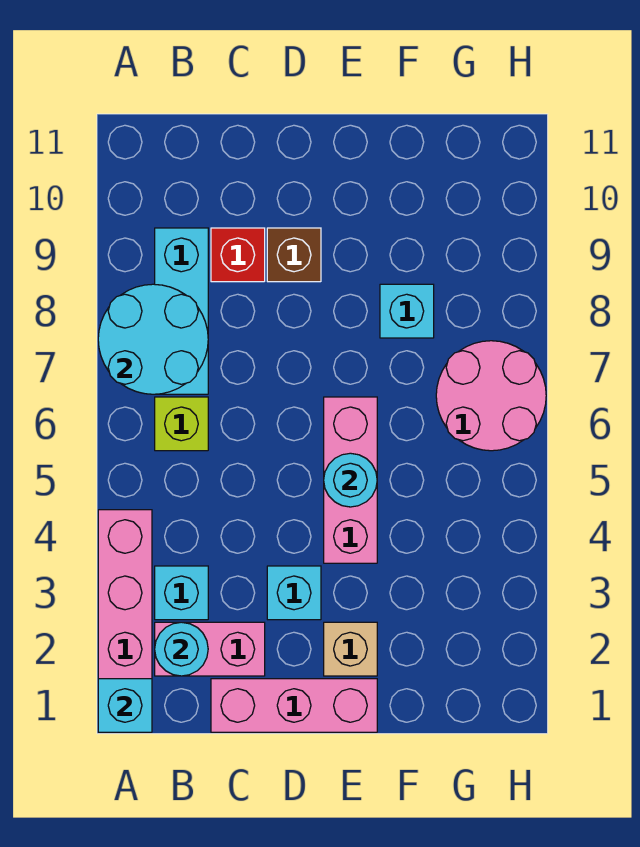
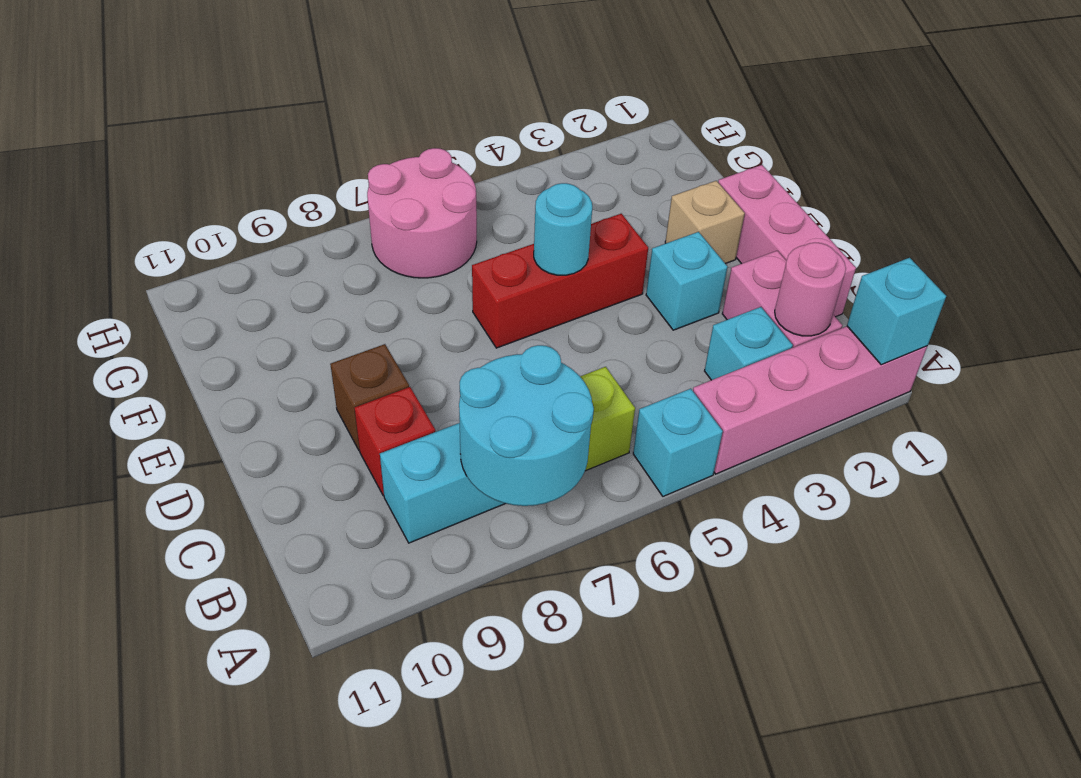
cyan round brick B2 level 2 -> pink round brick B2 level 2
pink brick E4:E6 level 1 -> red brick E4:E6 level 1
cyan brick F8 level 1 -> cyan brick A5 level 1

